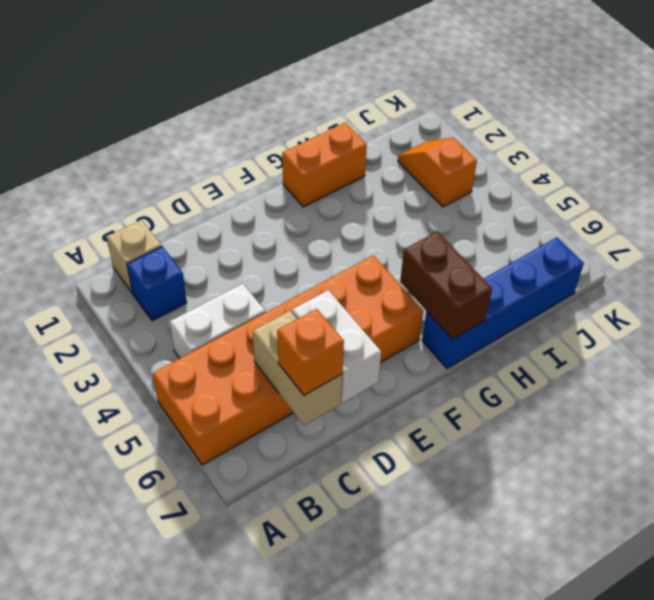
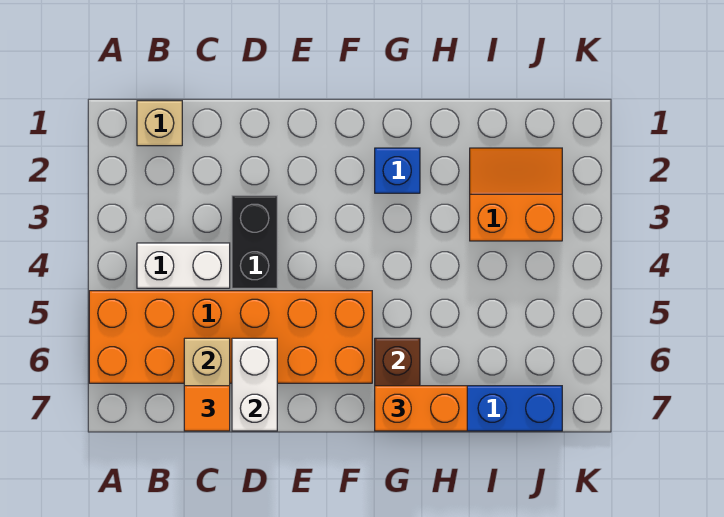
blue brick B2 level 1 -> blue brick G2 level 1
orange brick C7 level 3 -> orange tile C7 level 3
none -> black brick D3:D4 level 1
orange brick G1:H1 level 1 -> orange brick G7:H7 level 3
orange slope J2:J3 level 1 top 3 -> orange slope I2:J3 level 1 top 3

